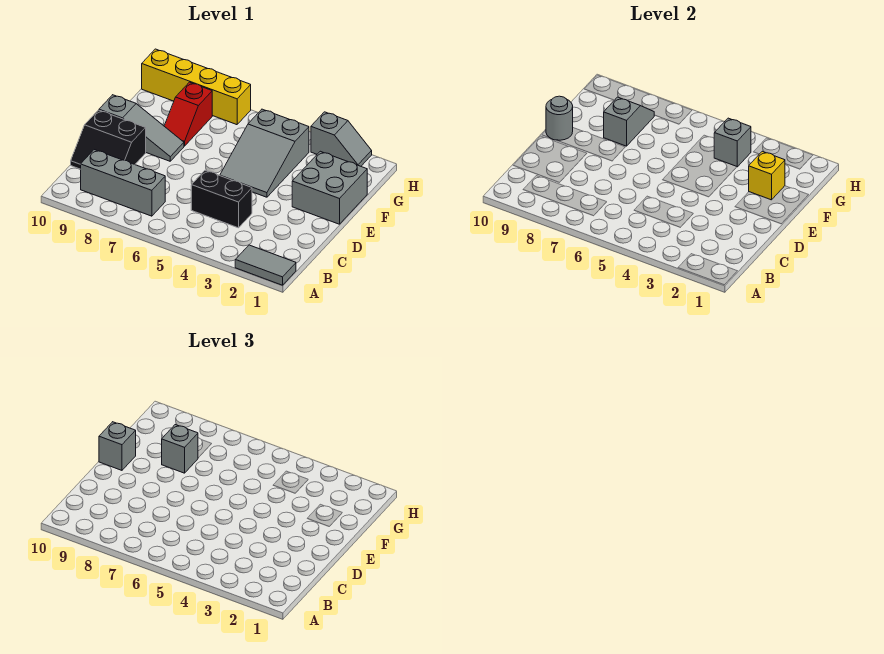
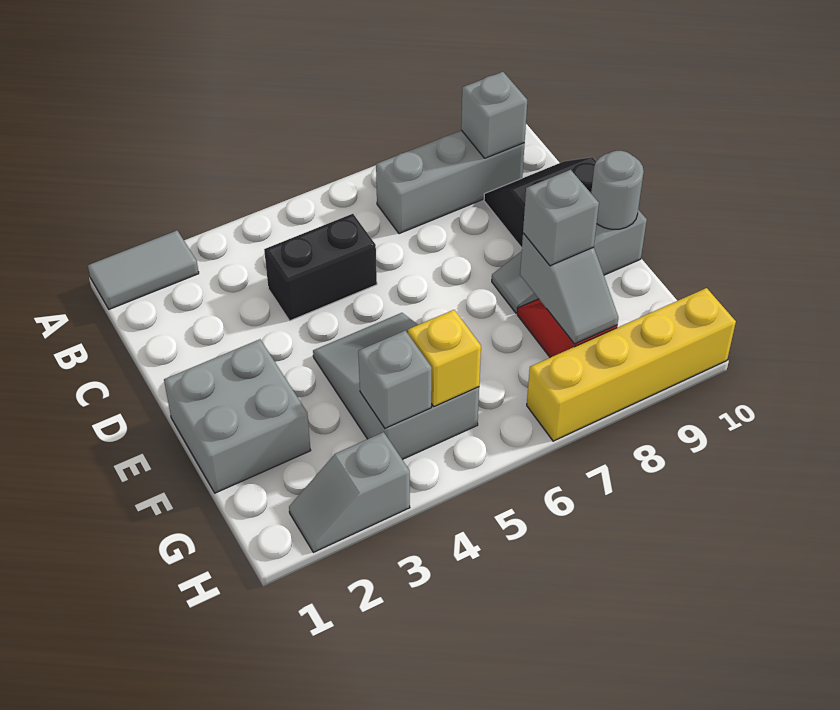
grey brick E10 level 3 -> grey brick B9 level 2
yellow brick F2 level 2 -> yellow brick G5 level 2

